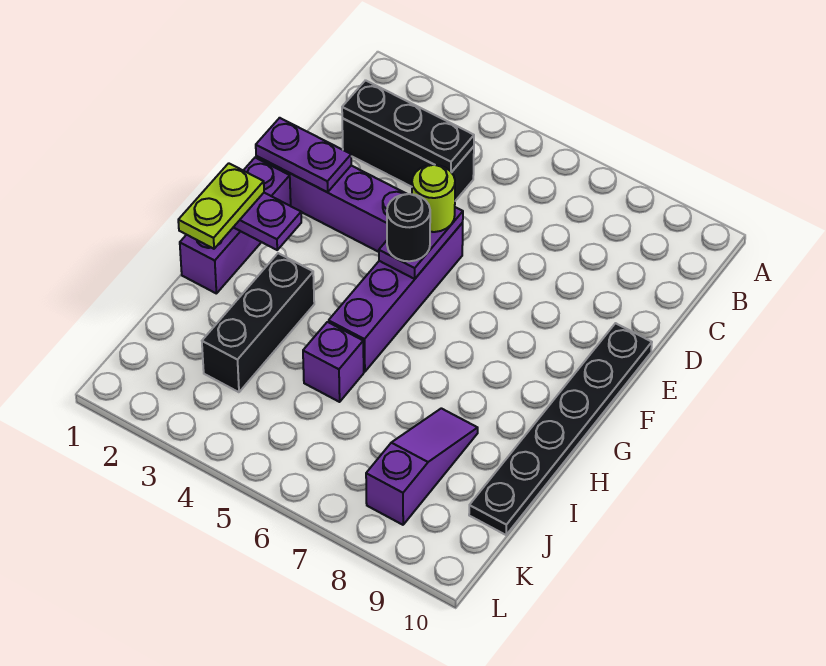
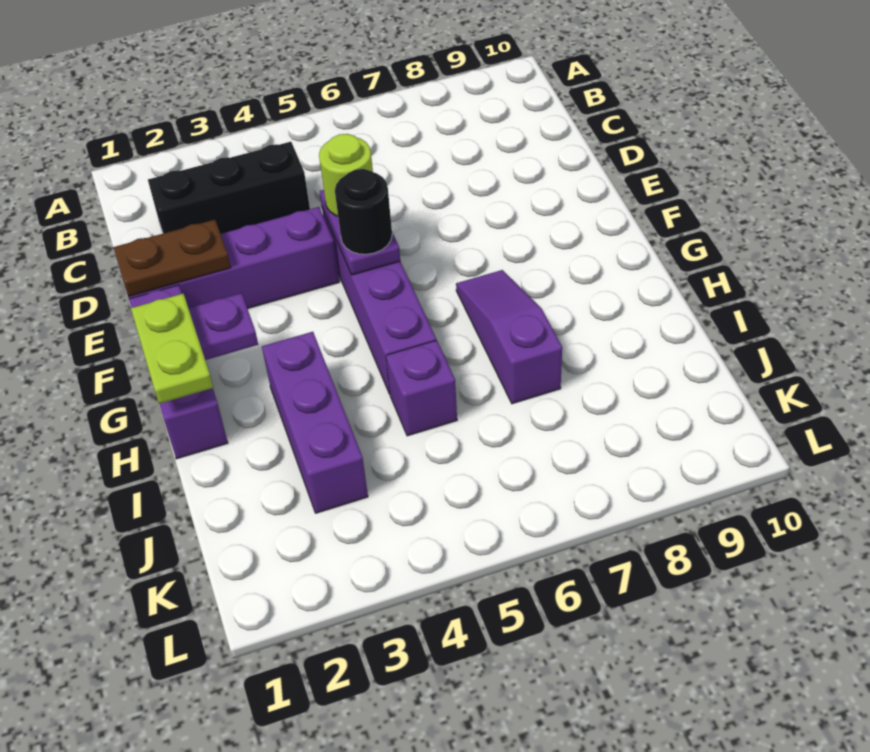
black plate C2:C4 level 2 -> none
purple plate E1:E2 level 2 -> brown plate E1:E2 level 2
black plate E10:J10 level 1 -> none
black brick H3:J3 level 1 -> purple brick H3:J3 level 1
purple slope I8:K8 level 1 top K -> purple slope G7:I7 level 1 top I

